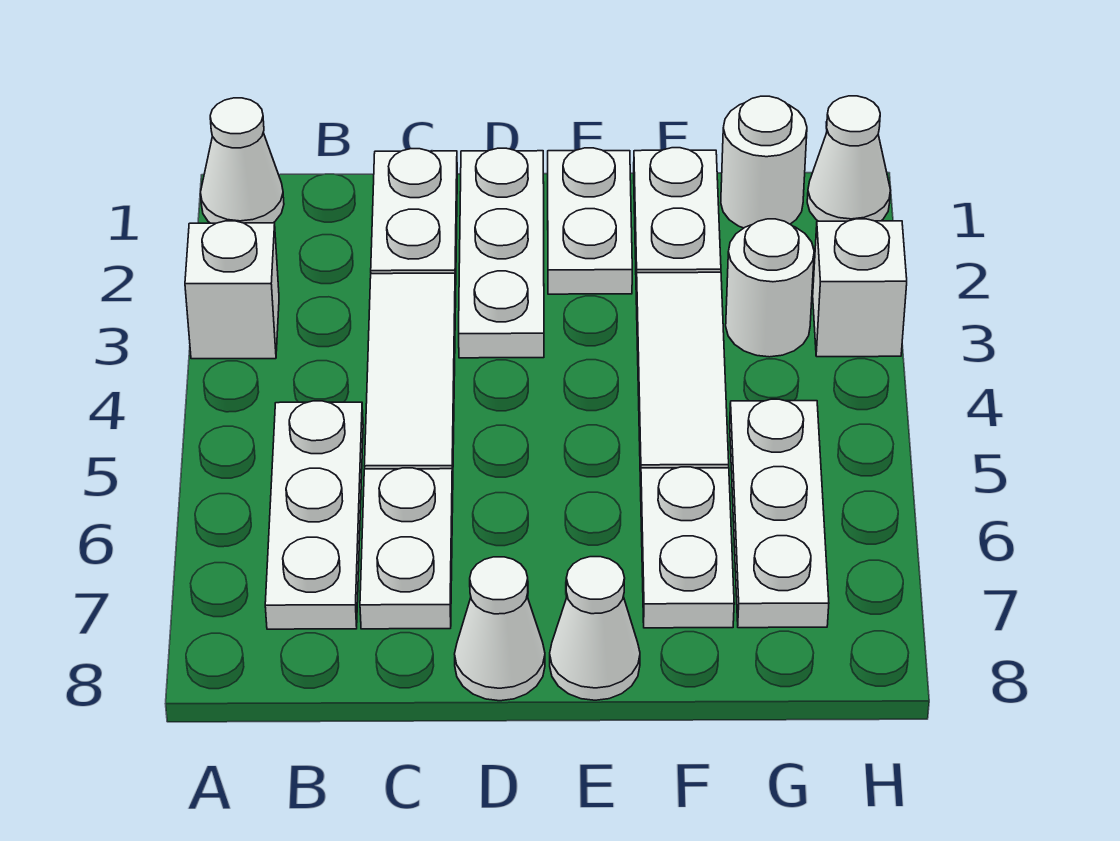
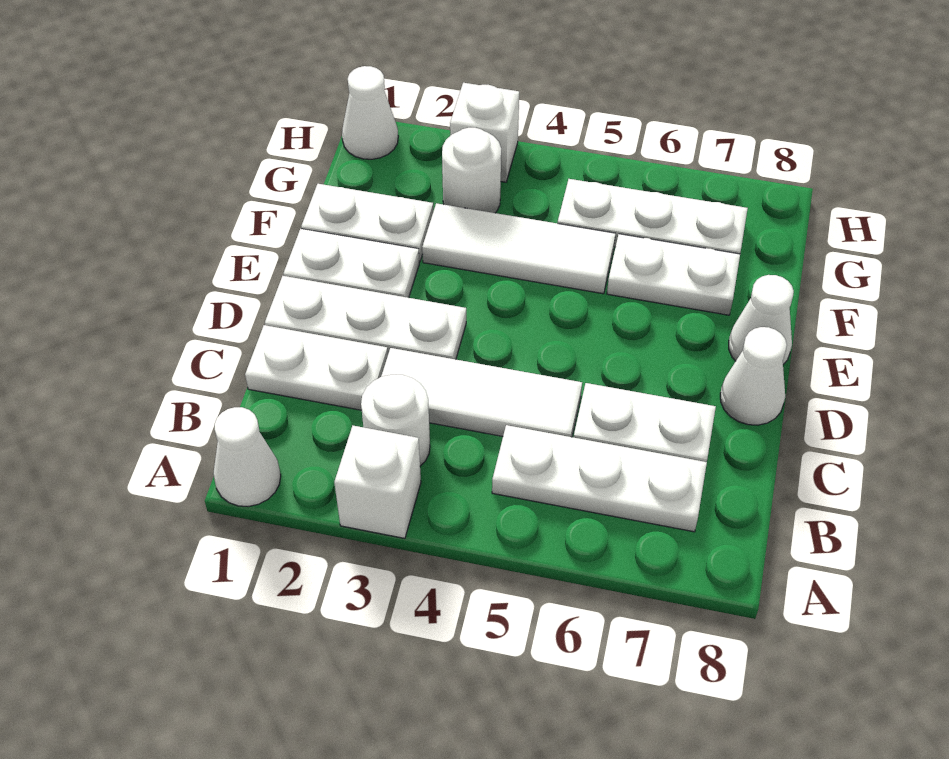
white round brick G1 level 1 -> white round brick B3 level 1

